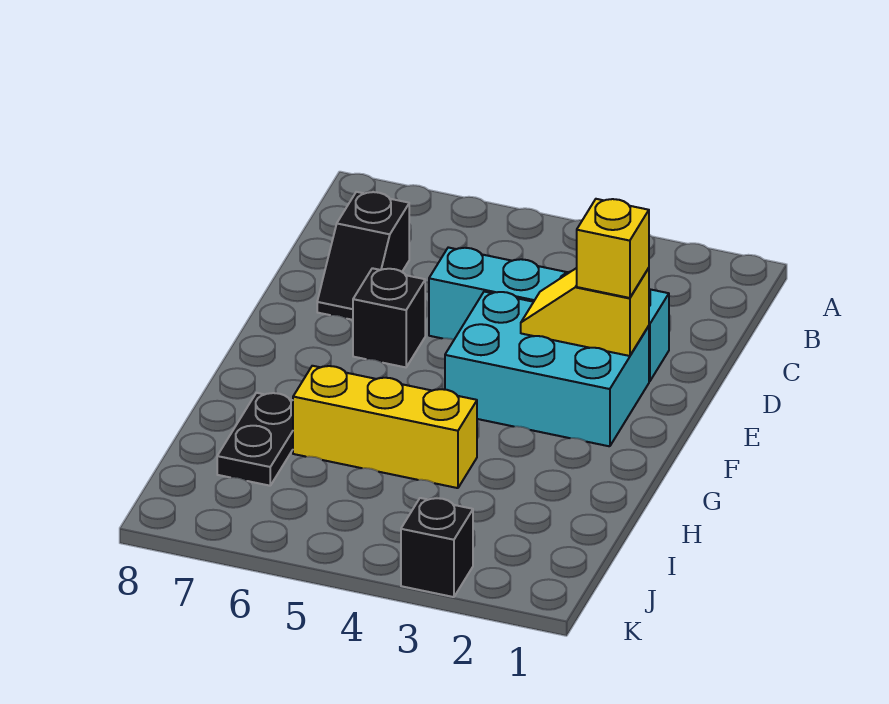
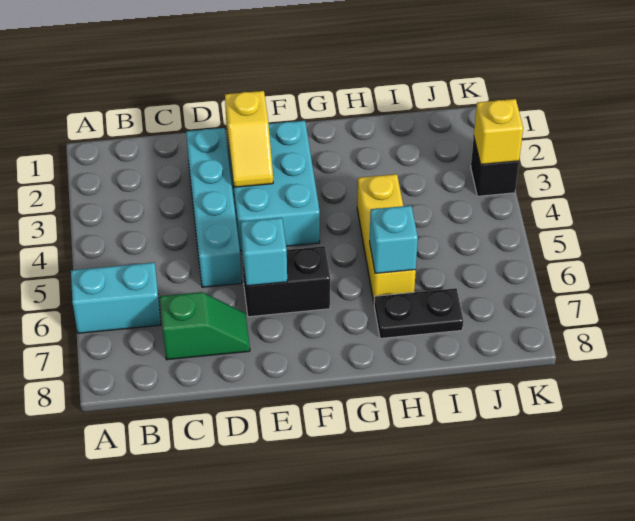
none -> cyan brick A6:B6 level 1
black slope C7:D7 level 1 top C -> green slope C7:D7 level 1 top C
yellow brick E2 level 3 -> yellow brick K3 level 2
black brick E6 level 1 -> black brick E6:F6 level 1
none -> cyan brick E6 level 2
none -> cyan brick H6 level 2

